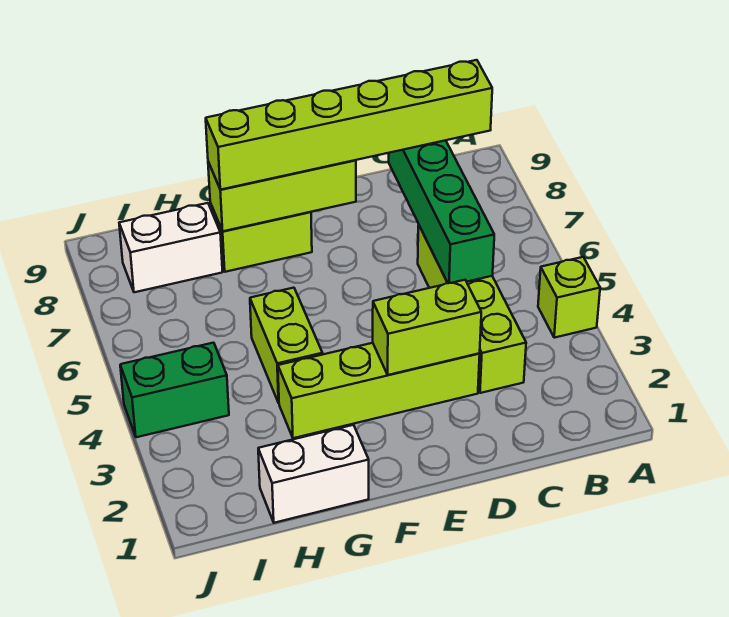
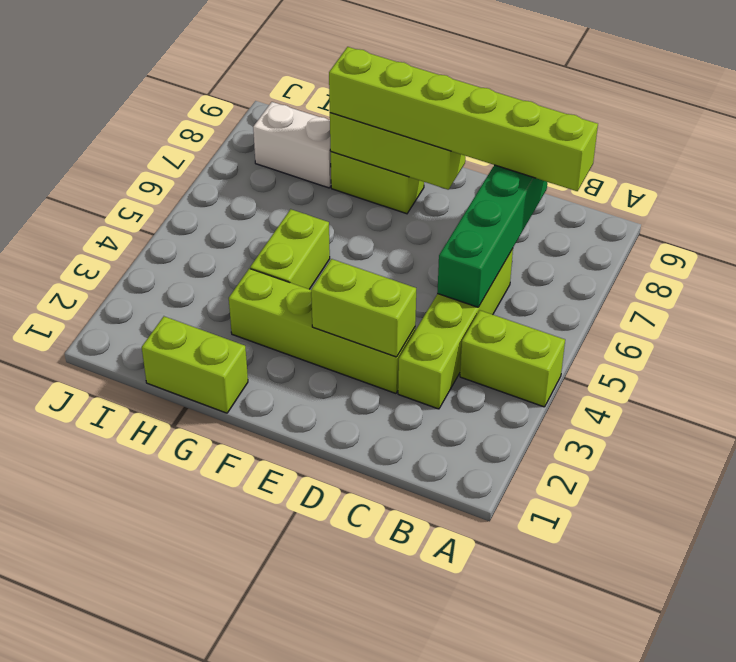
lime brick A4 level 1 -> lime brick A4:B4 level 1
white brick G1:H1 level 1 -> lime brick G1:H1 level 1
green brick I4:J4 level 1 -> none

